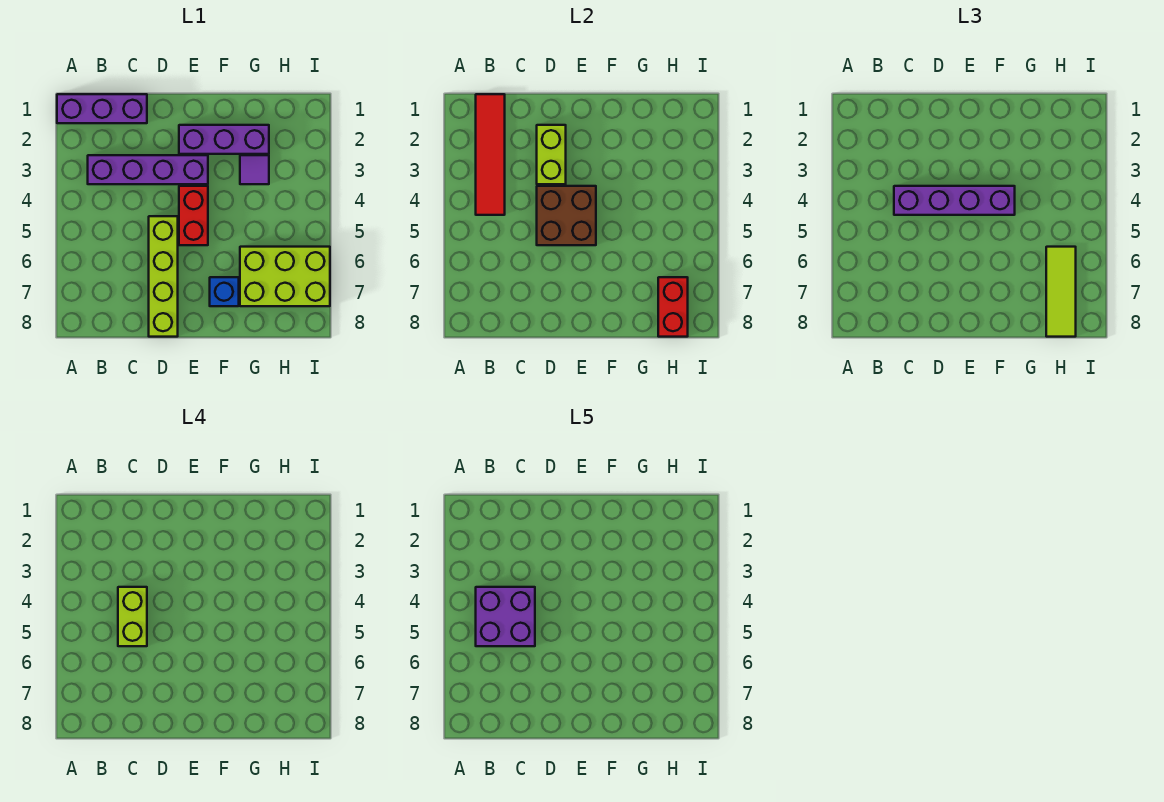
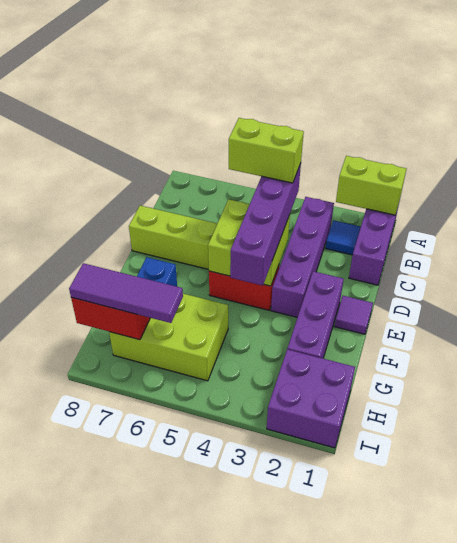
red tile B1:B4 level 2 -> none
none -> blue tile B2 level 1
purple brick B4:C5 level 5 -> purple brick H1:I2 level 1
lime brick D2:D3 level 2 -> lime brick A1:A2 level 2
brown brick D4:E5 level 2 -> lime brick D4:E5 level 2
purple tile G3 level 1 -> purple tile E1 level 1
lime brick G6:I7 level 1 -> lime brick G5:H7 level 1
lime tile H6:H8 level 3 -> purple tile H6:H8 level 3

